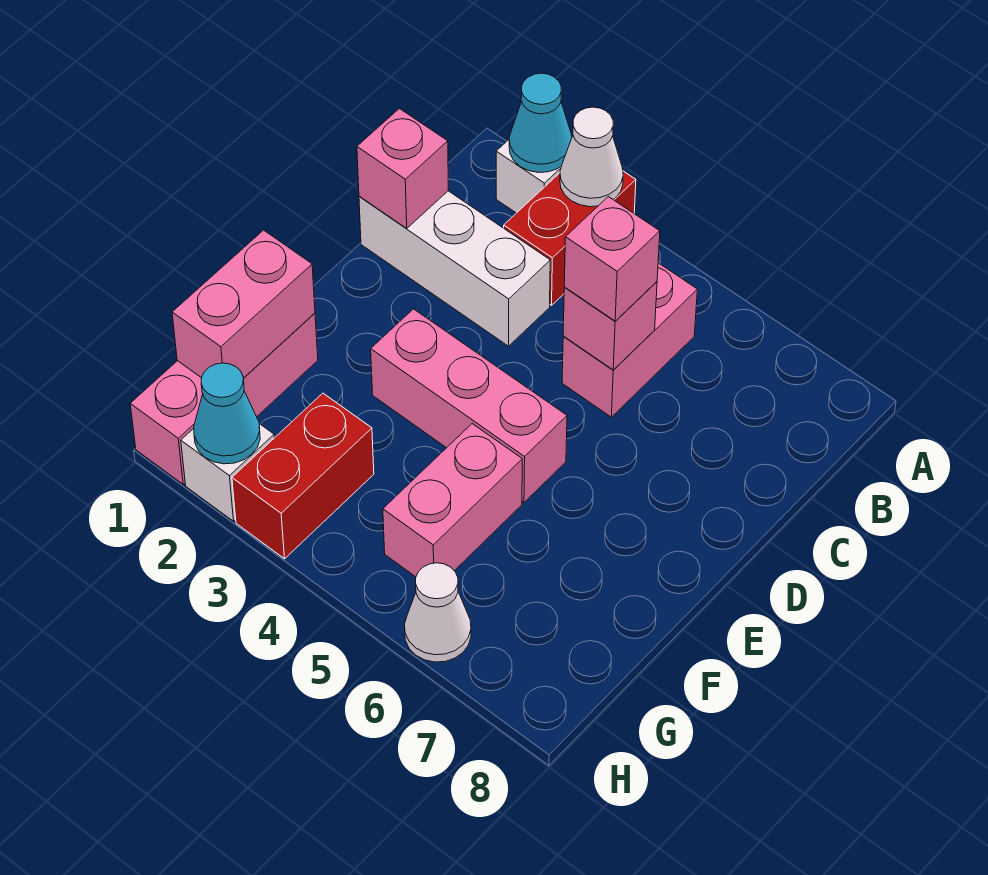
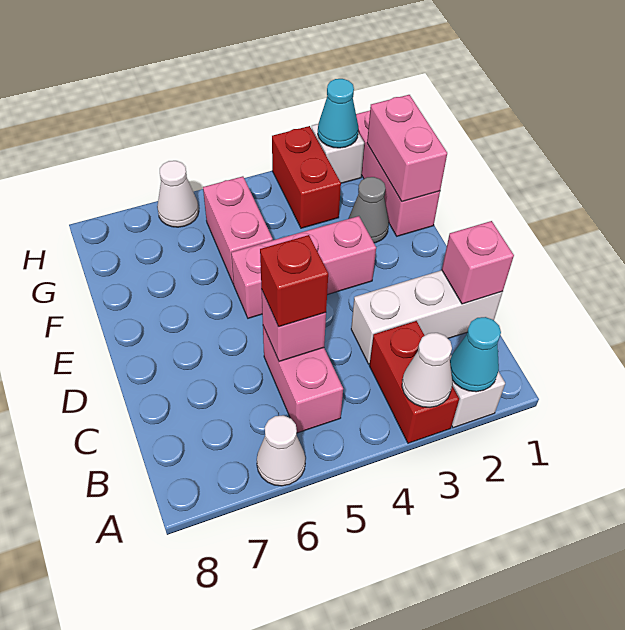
none -> white cone A6 level 1
pink brick C5 level 3 -> red brick C5 level 3
none -> grey cone F2 level 1

